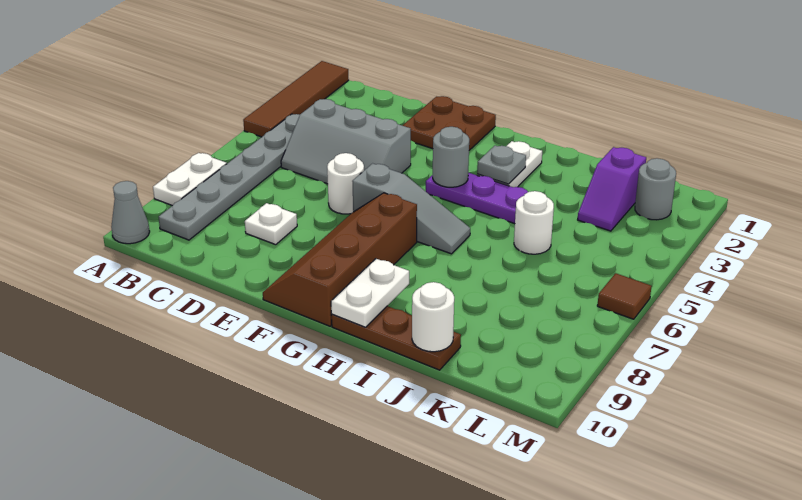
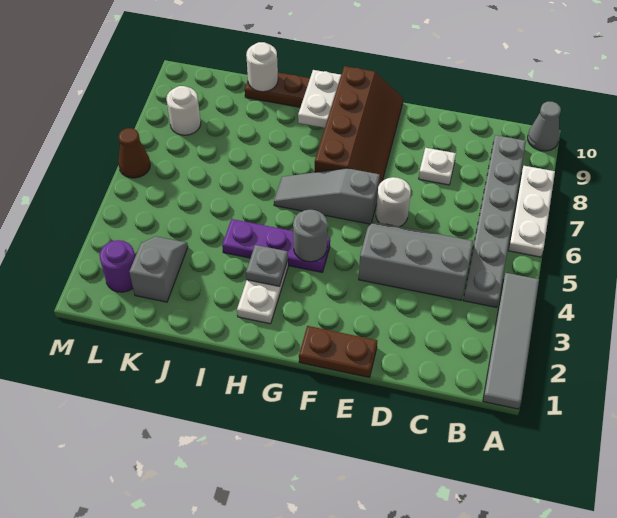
brown tile A1:A4 level 1 -> grey tile A1:A4 level 1
white plate A7:A8 level 1 -> white plate A6:A8 level 1
brown plate E1:F2 level 1 -> brown plate E1:F1 level 1
white round brick J5 level 1 -> white round brick L8 level 1
purple slope K2:K3 level 1 top 2 -> grey slope K2:K3 level 1 top 2
grey round brick L2 level 1 -> purple round brick L2 level 1
brown tile M6 level 1 -> brown cone M6 level 1

